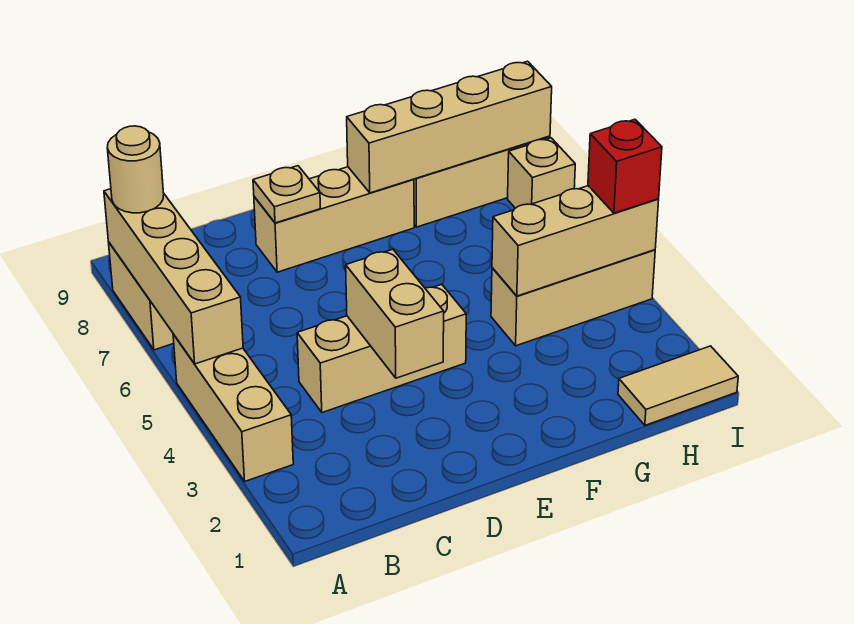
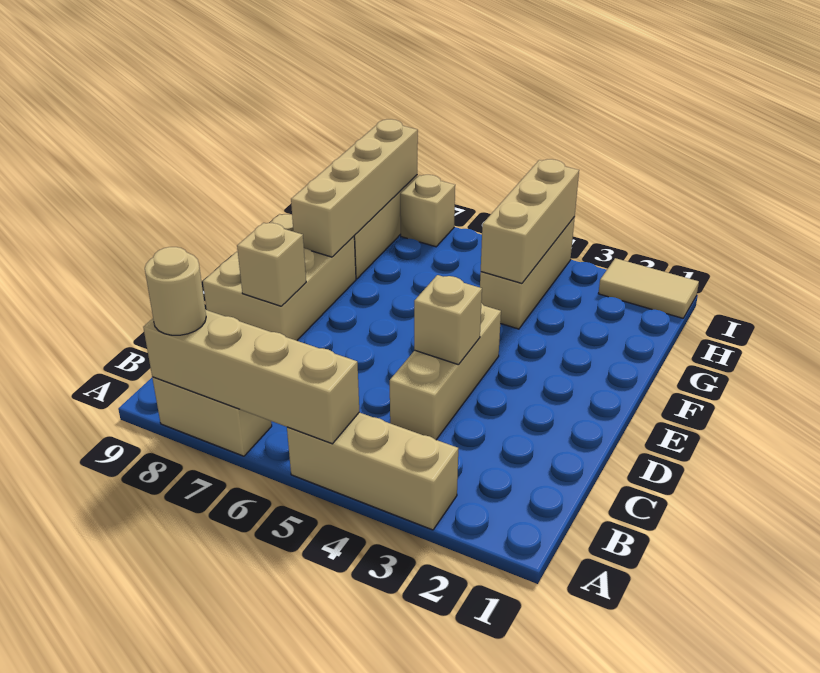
tan brick D3:D4 level 2 -> tan brick D4 level 2
tan brick D8:F8 level 1 -> tan brick D8:F9 level 1
tan plate D8 level 2 -> tan brick D8 level 2
tan tile H1:I1 level 1 -> tan tile I1:I2 level 1
red brick I4 level 3 -> none

